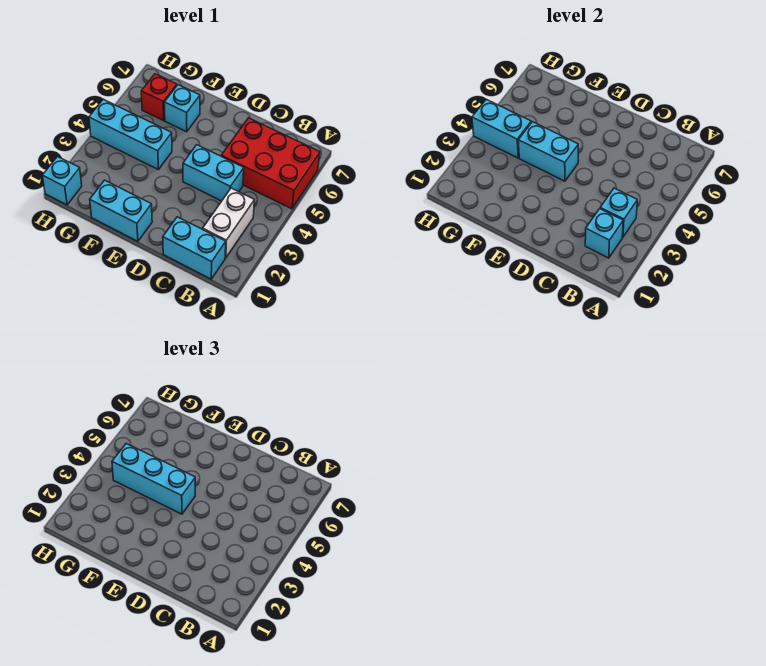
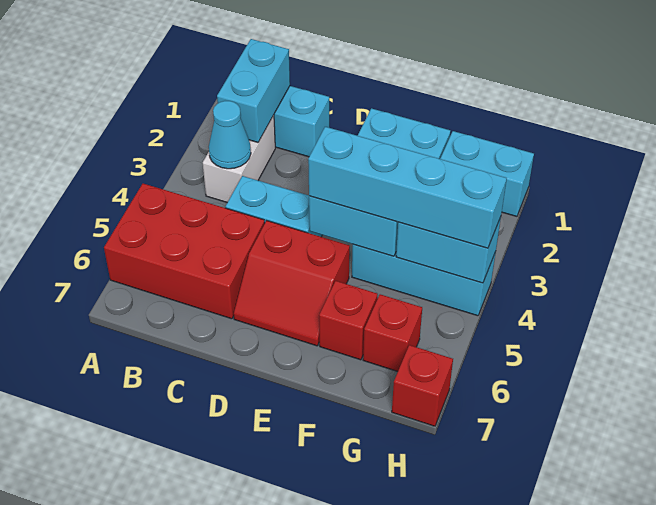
cyan brick B2 level 2 -> cyan brick B1:B2 level 2
cyan brick B3 level 2 -> cyan cone B3 level 2
none -> red slope D5:E6 level 1 top 5
cyan brick E4:G4 level 3 -> cyan brick E4:H4 level 3
cyan brick F6 level 1 -> red brick F6 level 1
cyan brick H1 level 1 -> cyan brick G1:H1 level 1
none -> red brick H7 level 1

